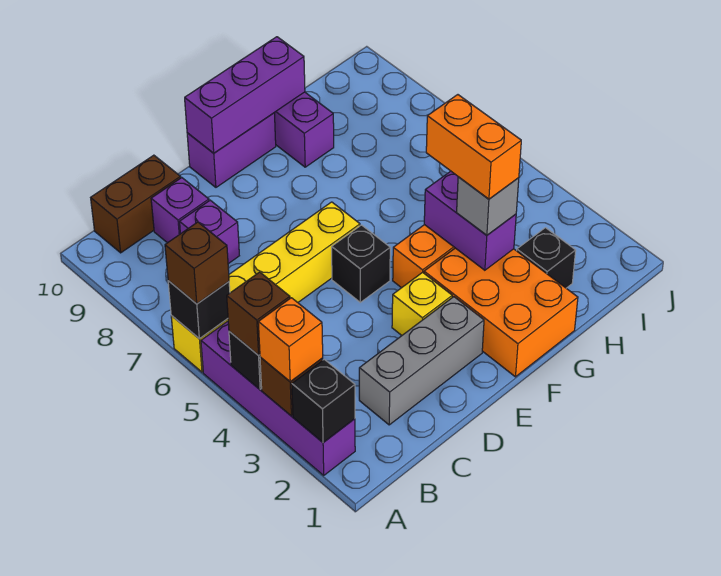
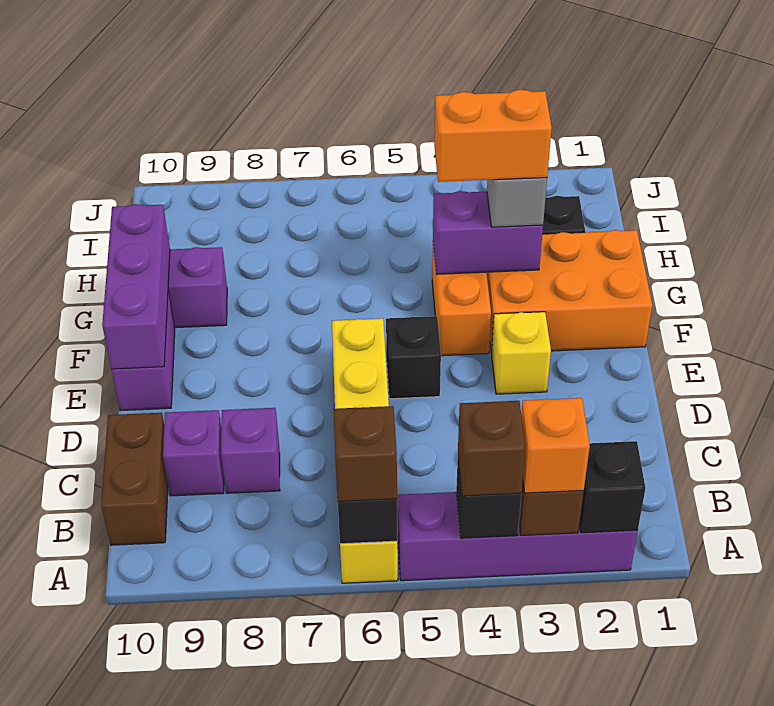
grey brick C2:E2 level 1 -> none

